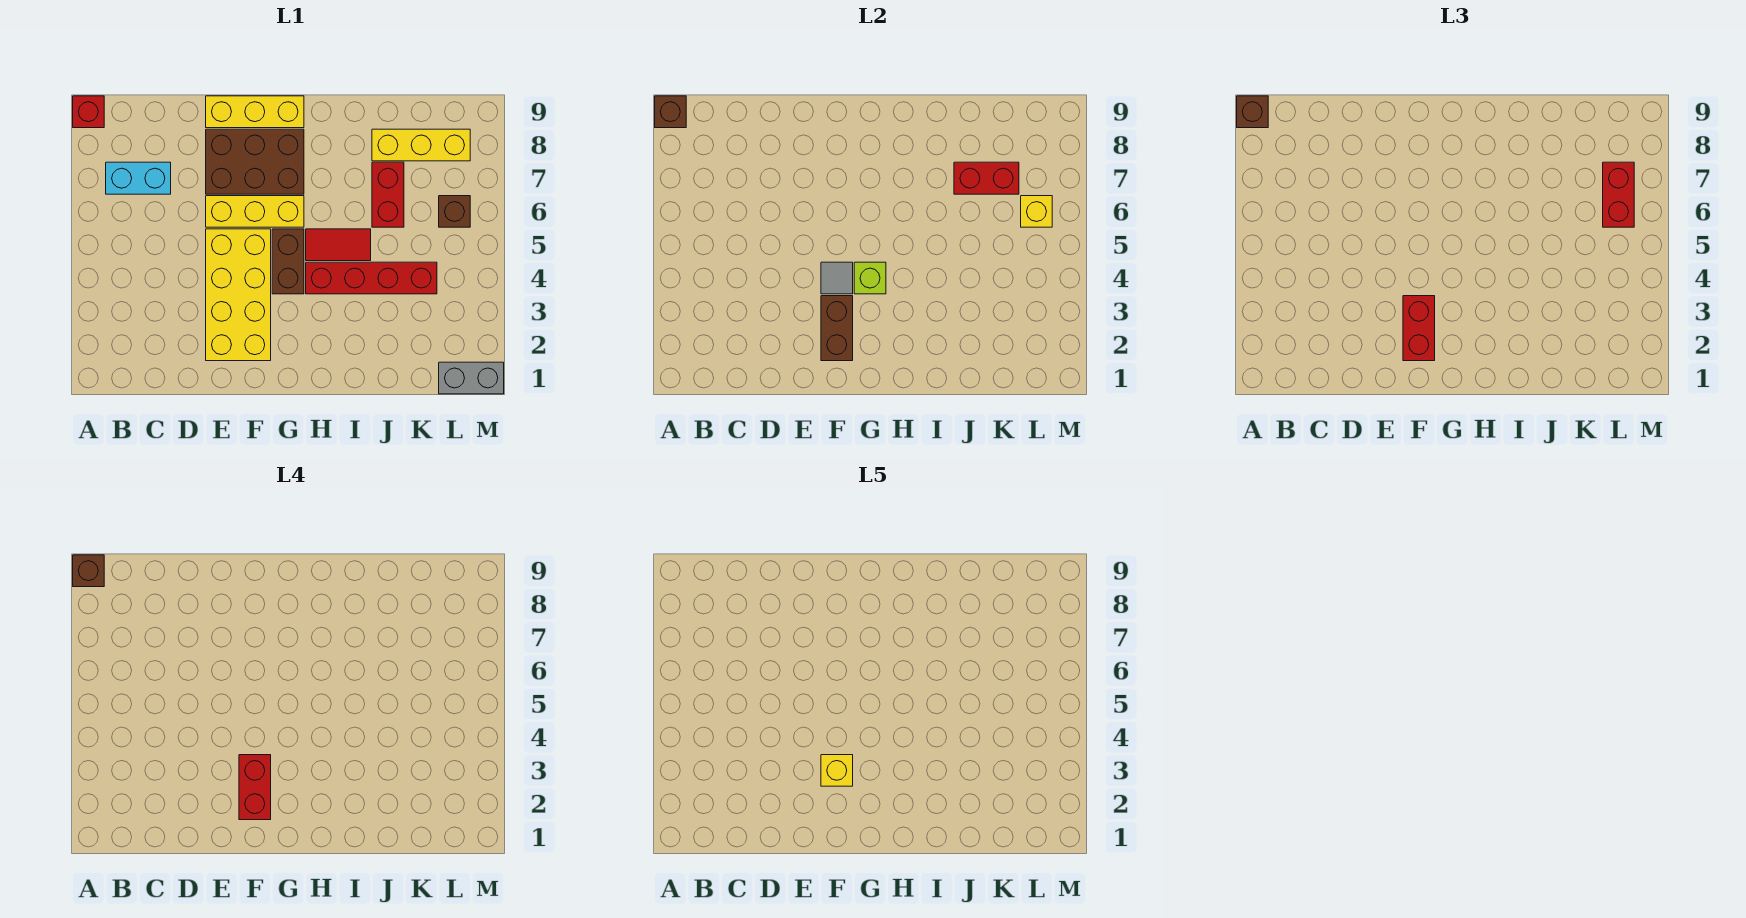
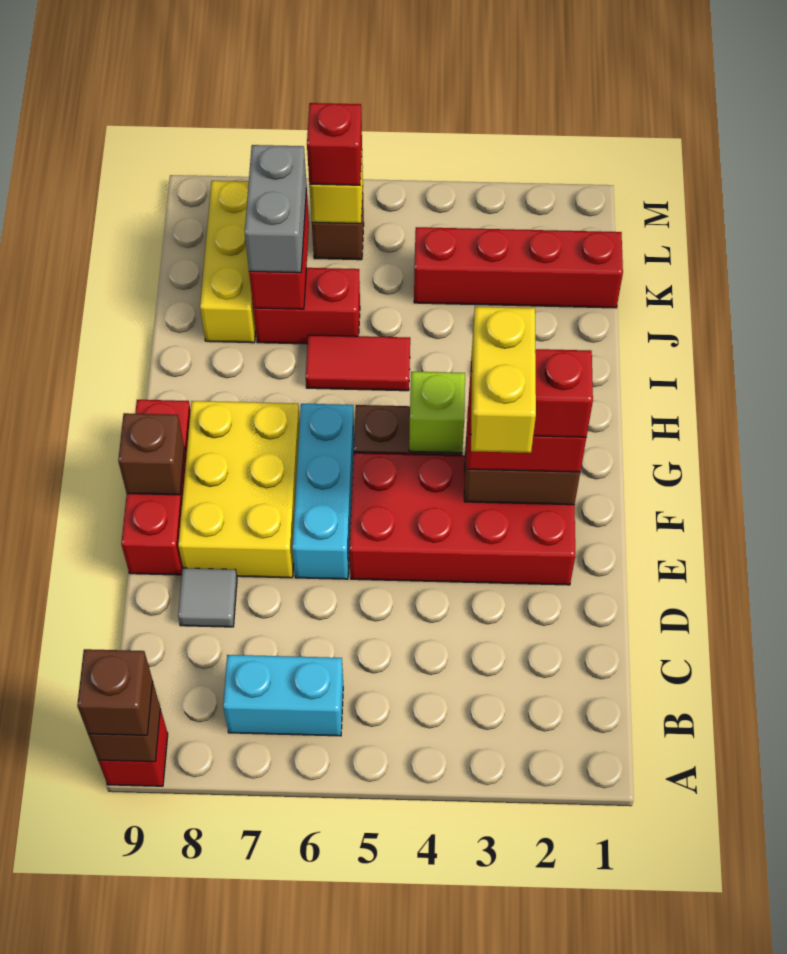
brown brick A9 level 4 -> brown brick F9 level 2
cyan brick B7:C7 level 1 -> cyan brick B6:B7 level 1
yellow brick E2:F5 level 1 -> red brick E2:F5 level 1
yellow brick E6:G6 level 1 -> cyan brick E6:G6 level 1
brown brick E7:G8 level 1 -> yellow brick E7:G8 level 1
yellow brick E9:G9 level 1 -> red brick E9:G9 level 1
yellow brick F3 level 5 -> yellow brick E3:F3 level 5
grey tile F4 level 2 -> grey tile D8 level 1
red brick H4:K4 level 1 -> red brick K1:K4 level 1
red tile H5:I5 level 1 -> red tile I5:I6 level 1
grey brick L1:M1 level 1 -> grey brick J7:K7 level 3
red brick L6:L7 level 3 -> red brick L6 level 3

